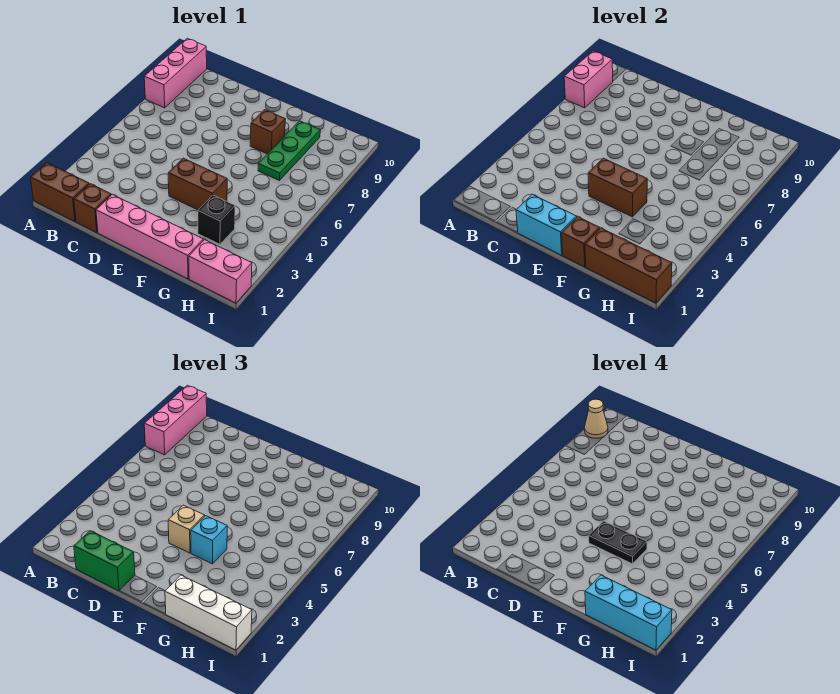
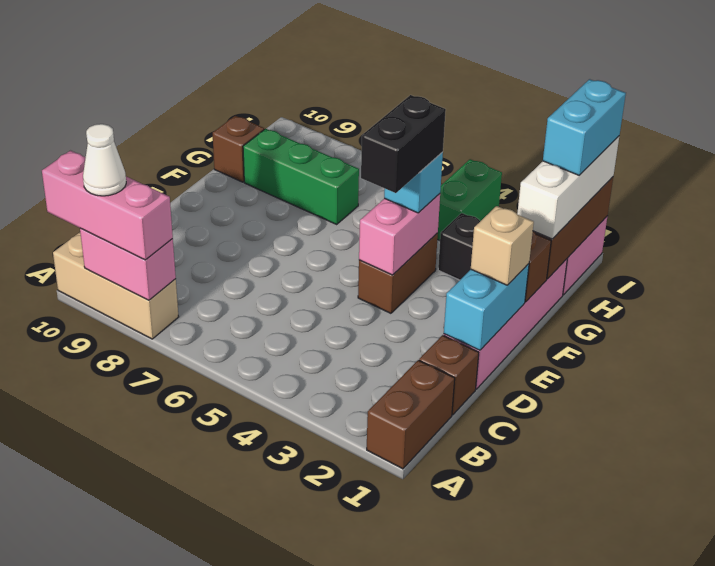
pink brick A8:A10 level 1 -> tan brick A8:A10 level 1
tan cone A9 level 4 -> white cone A9 level 4
green brick C1:D1 level 3 -> green brick H4:I4 level 1
brown brick E4:F4 level 2 -> pink brick E4:F4 level 2
tan brick E4 level 3 -> tan brick E1 level 3
black plate E4:F4 level 4 -> black brick E4:F4 level 4
brown brick F8 level 1 -> brown brick G10 level 1
cyan brick G1:I1 level 4 -> cyan brick H1:I1 level 4
green plate G7:G9 level 1 -> green brick G7:G9 level 1

